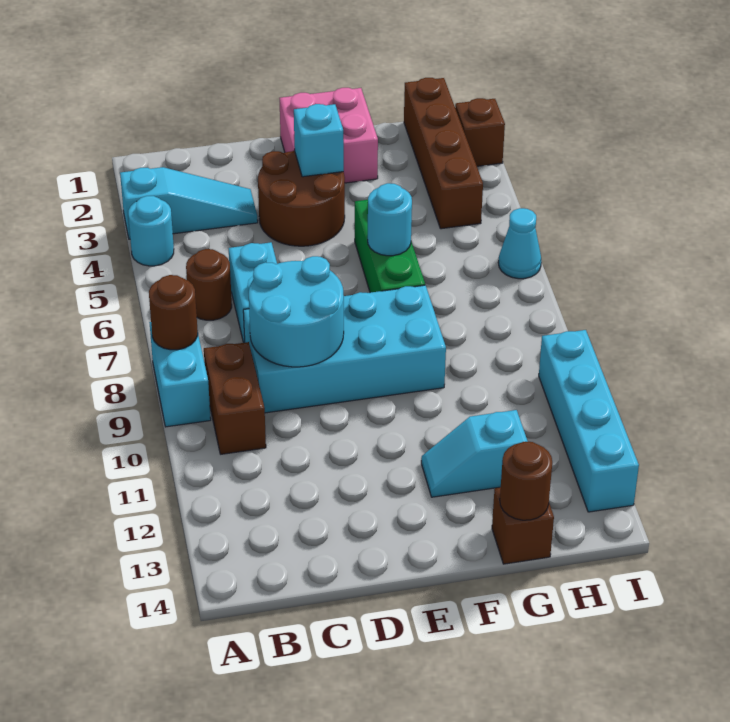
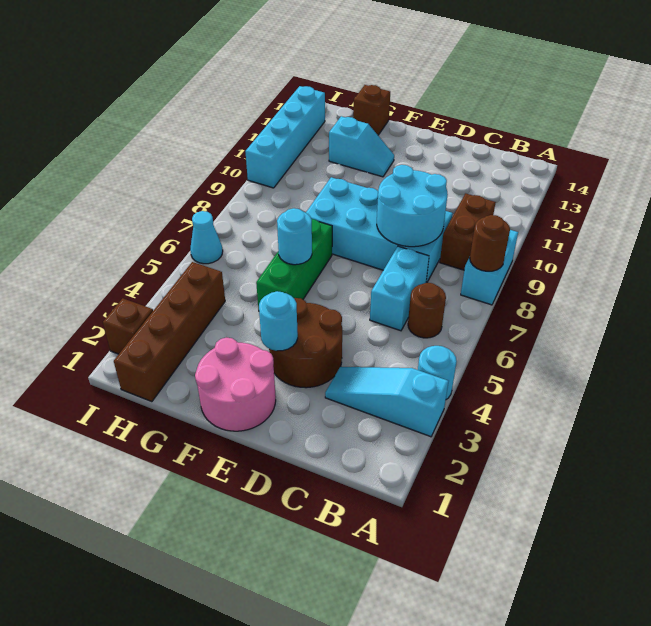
pink brick E1:F2 level 1 -> pink round brick E1:F2 level 1
cyan brick E3 level 2 -> cyan round brick E3 level 2
brown round brick G14 level 2 -> none

